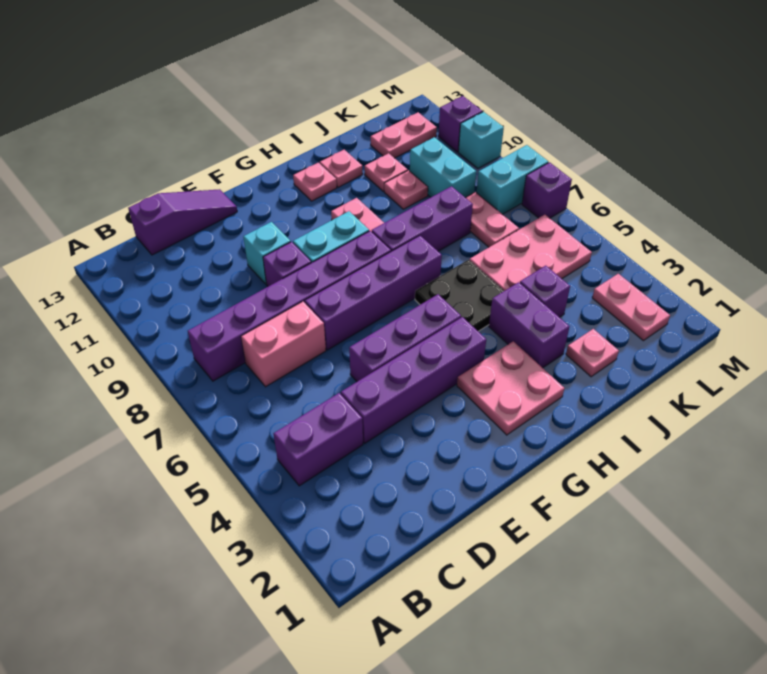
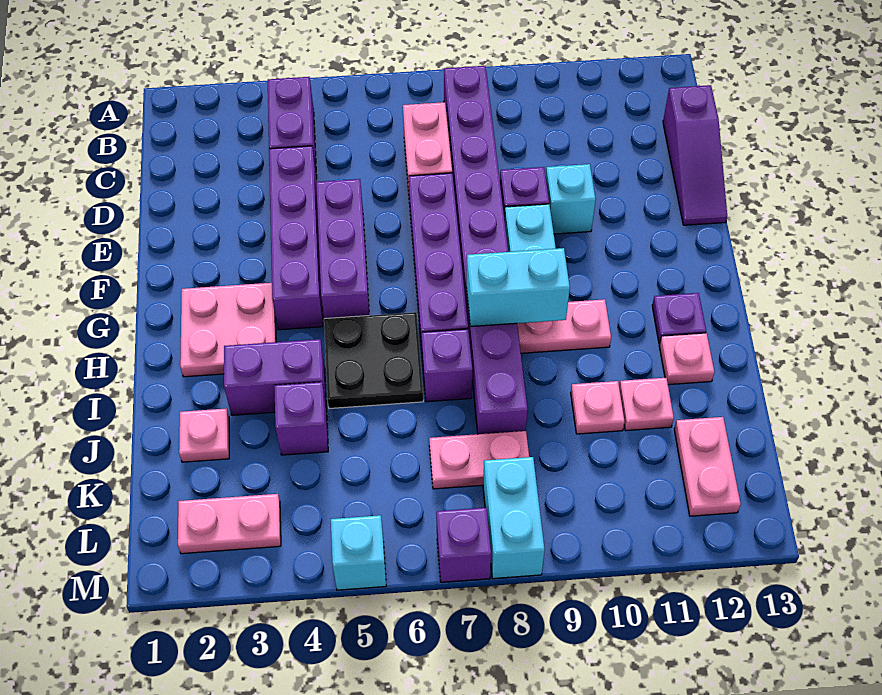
pink plate H12 level 1 -> purple plate H12 level 1
pink plate J5:L6 level 1 -> none
cyan brick K9:K10 level 1 -> cyan brick H8:H9 level 2
cyan brick M10 level 1 -> cyan brick M5 level 1
purple brick M11 level 1 -> purple brick I7 level 1

